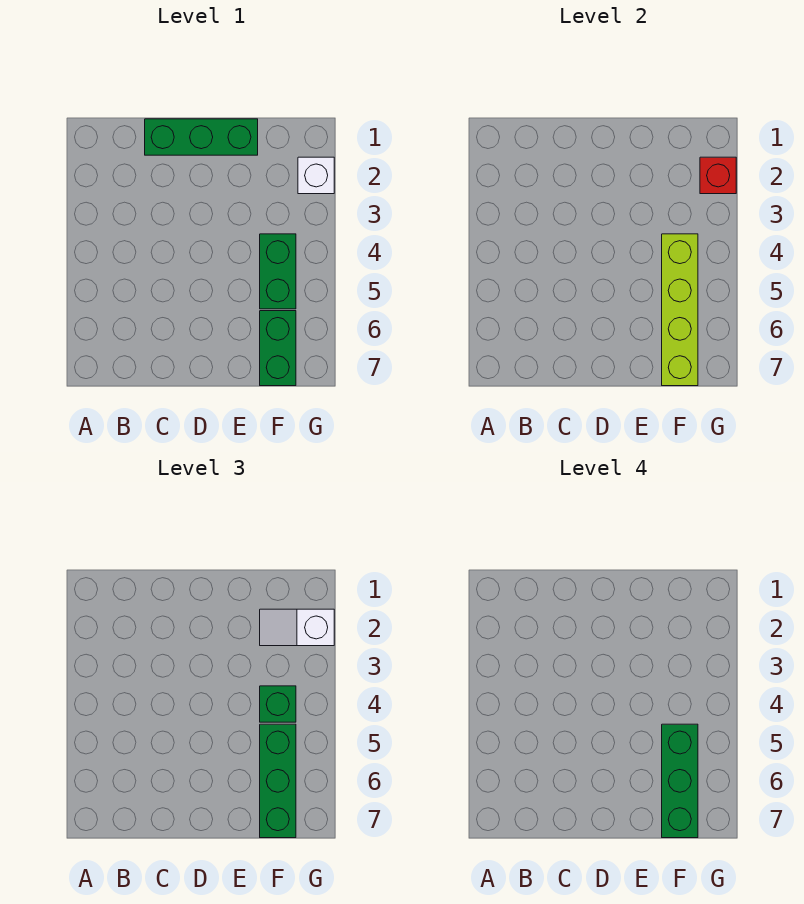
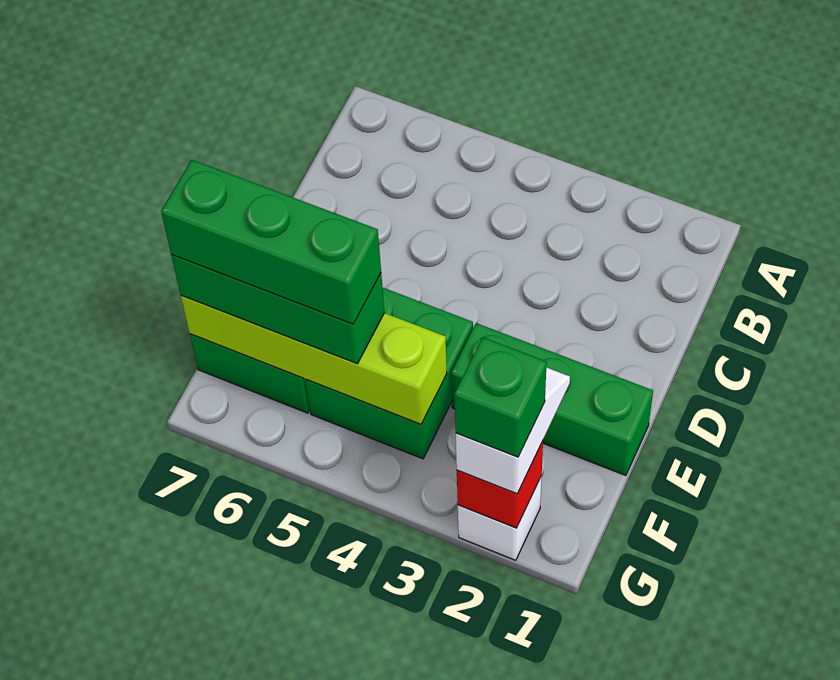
green brick C1:E1 level 1 -> green brick E1:E3 level 1
green brick F4:F5 level 1 -> green brick E4:F5 level 1
green brick F4 level 3 -> green brick G2 level 4

